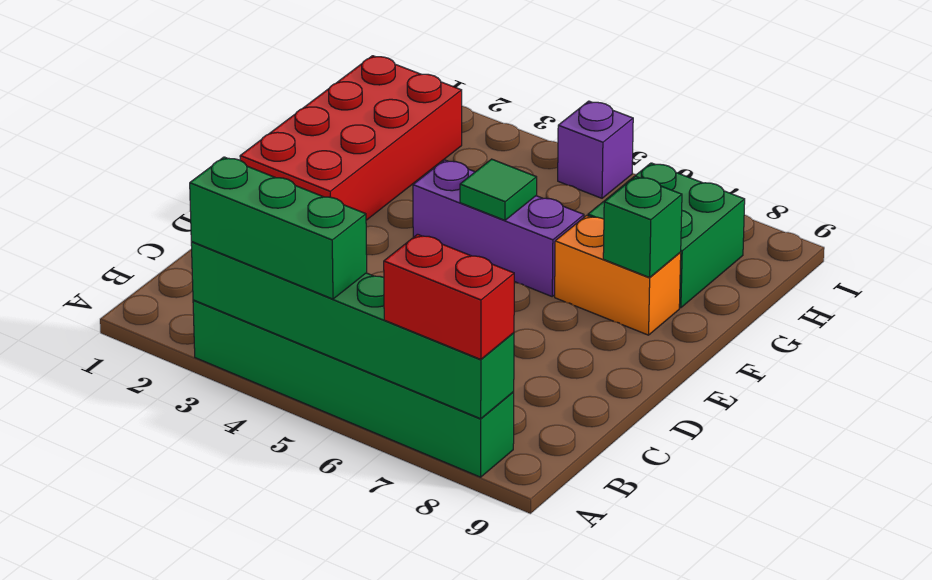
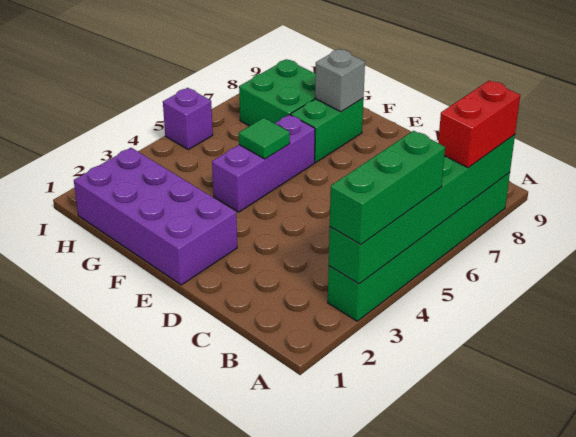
red brick E1:H2 level 1 -> purple brick E1:H2 level 1
orange brick F7:F8 level 1 -> green brick F7:F8 level 1
green brick F8 level 2 -> grey brick F8 level 2

